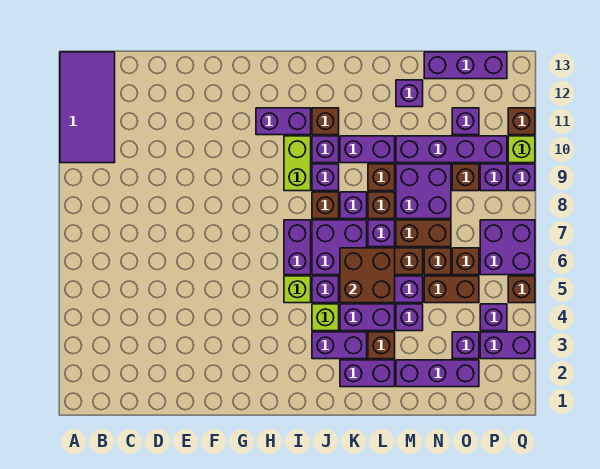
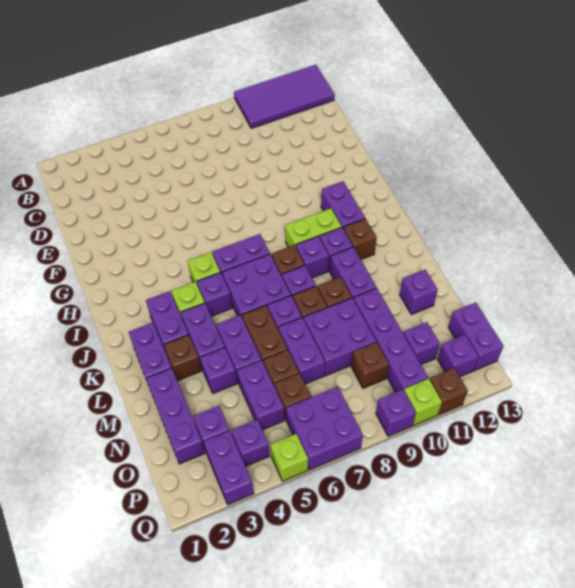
brown brick K5:L6 level 2 -> none
brown brick M7:N7 level 1 -> purple brick M7:N7 level 1
brown brick N5:O5 level 1 -> purple brick N5:O5 level 1
purple brick N13:P13 level 1 -> purple brick O13:P13 level 1
purple brick P9 level 1 -> purple brick P12 level 1
brown brick Q5 level 1 -> lime brick Q5 level 1

